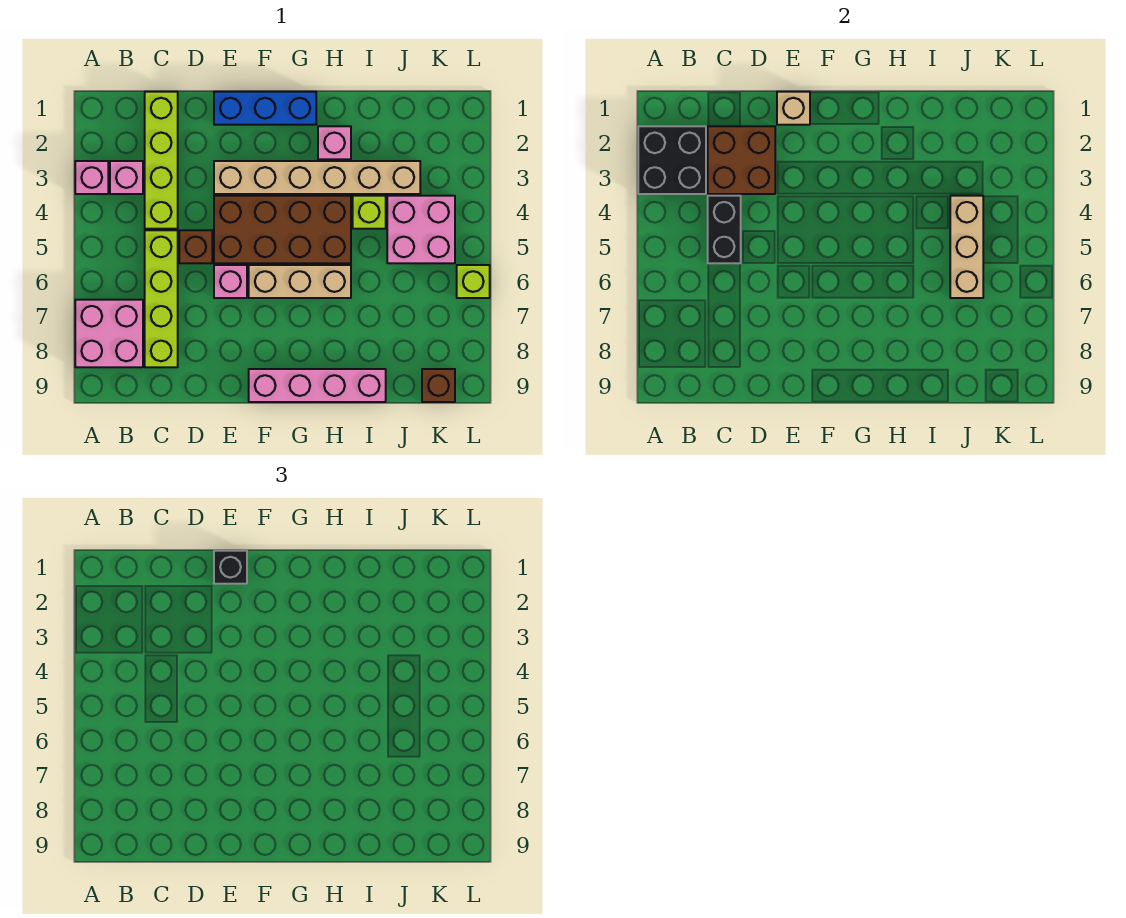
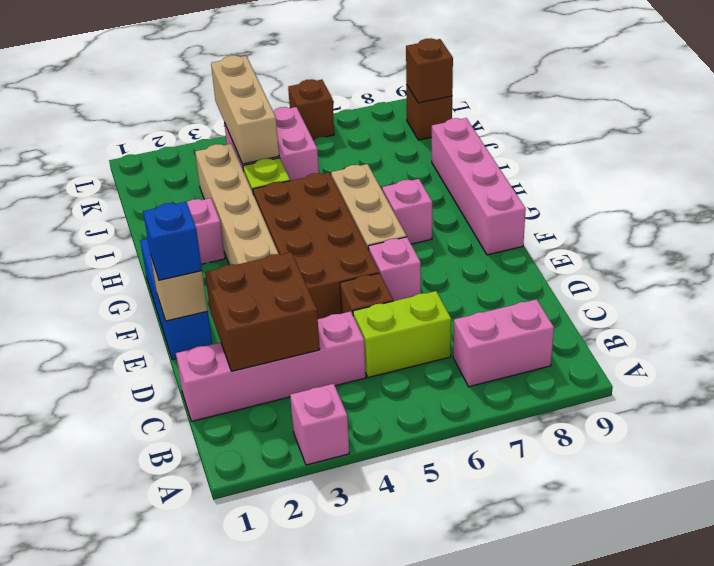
black brick A2:B3 level 2 -> none
pink brick A7:B8 level 1 -> pink brick B7:B8 level 1
pink brick B3 level 1 -> pink brick G7 level 1
lime brick C1:C4 level 1 -> pink brick C1:C4 level 1
black brick C4:C5 level 2 -> none
lime brick C5:C8 level 1 -> lime brick C5:C6 level 1
black brick E1 level 3 -> blue brick E1 level 3
tan brick J4:J6 level 2 -> tan brick J4:L4 level 2
none -> brown brick K9 level 2
lime brick L6 level 1 -> brown brick L6 level 1

